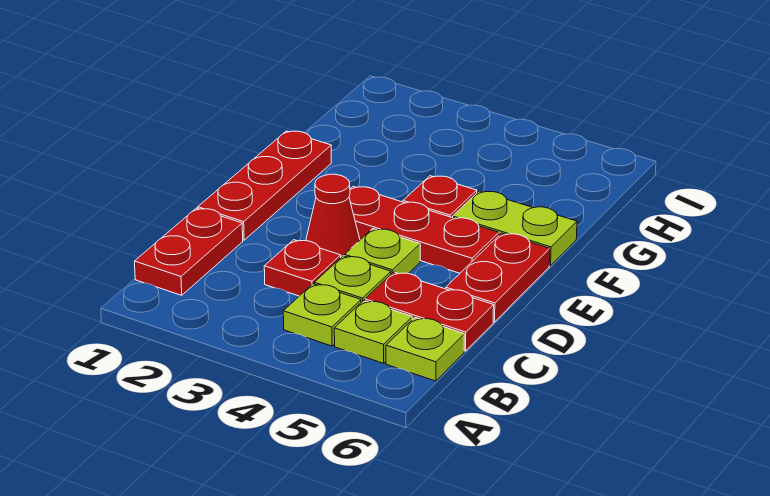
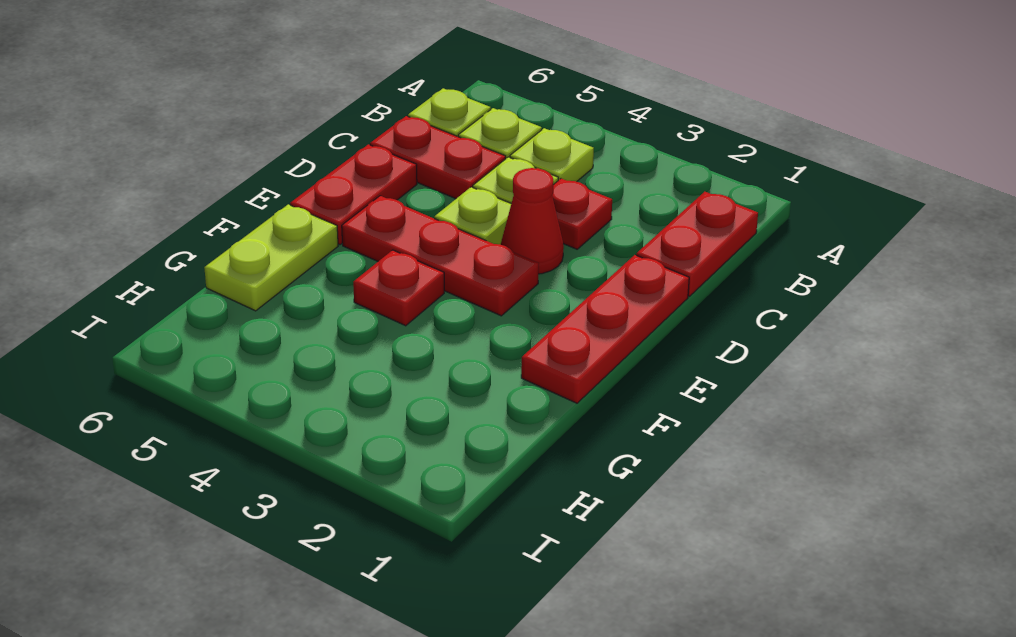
lime plate F5:F6 level 1 -> lime plate F6:G6 level 1

